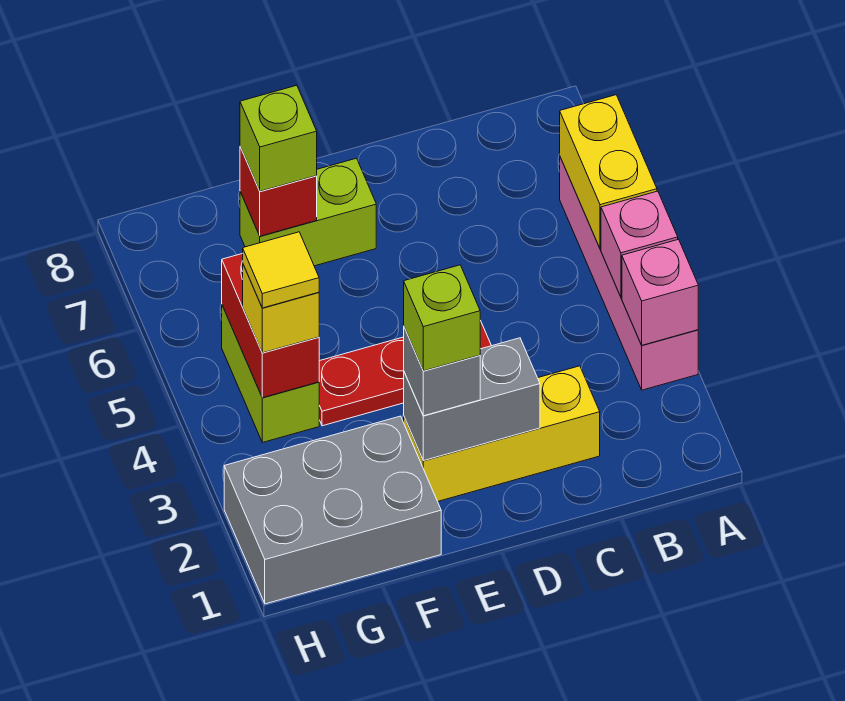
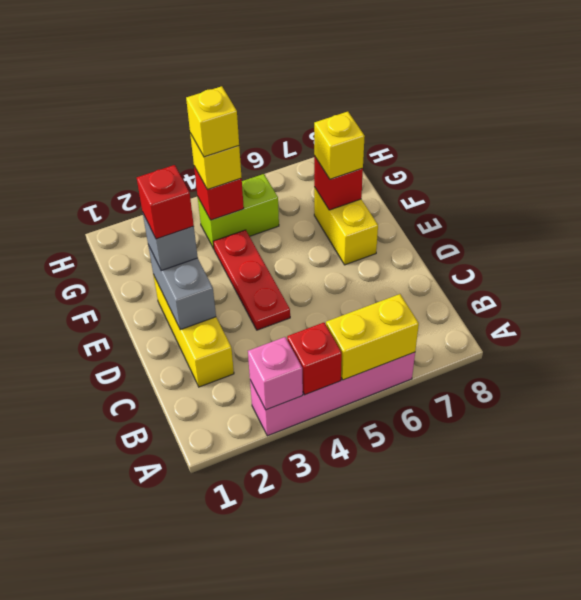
pink brick A4 level 2 -> red brick A4 level 2
lime brick E2 level 4 -> red brick E2 level 4
lime brick E7:F7 level 1 -> yellow brick E7:F7 level 1
grey brick F1:H2 level 1 -> none
lime brick F7 level 3 -> yellow brick F7 level 3
red brick G4:G5 level 2 -> red brick G4 level 2
yellow tile G4 level 4 -> yellow brick G4 level 4

